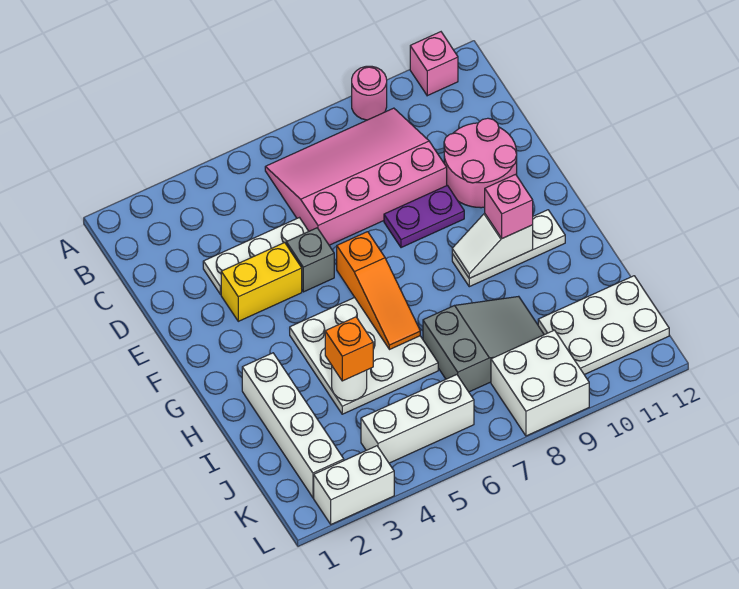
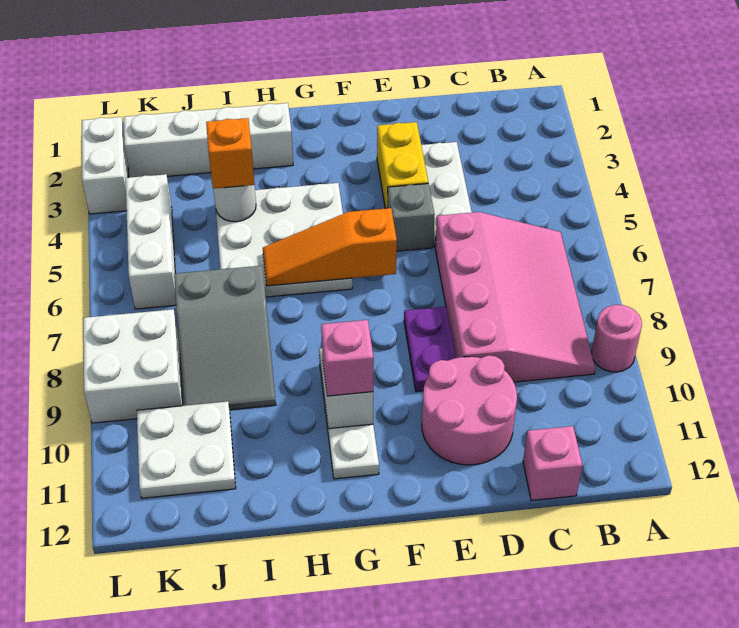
pink brick A11 level 1 -> pink brick C12 level 1
white plate J10:K12 level 1 -> white plate J10:K11 level 1

